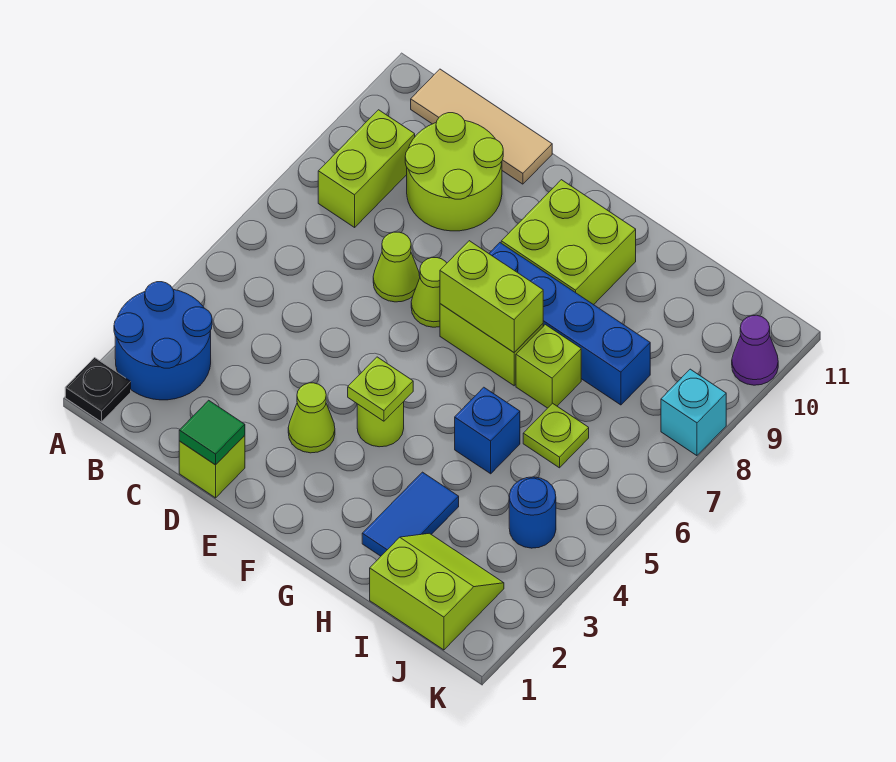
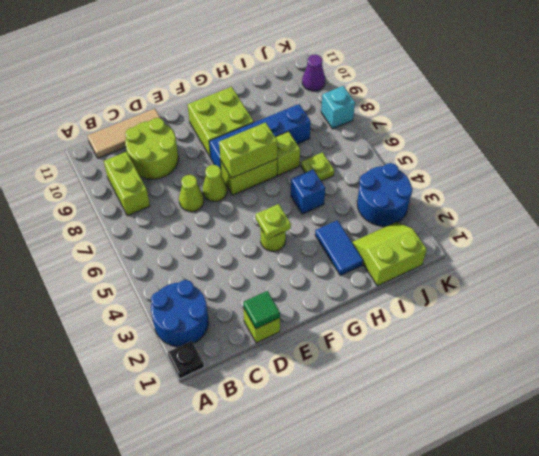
lime cone E3 level 1 -> none
blue round brick J4 level 1 -> blue round brick J3:K4 level 1

